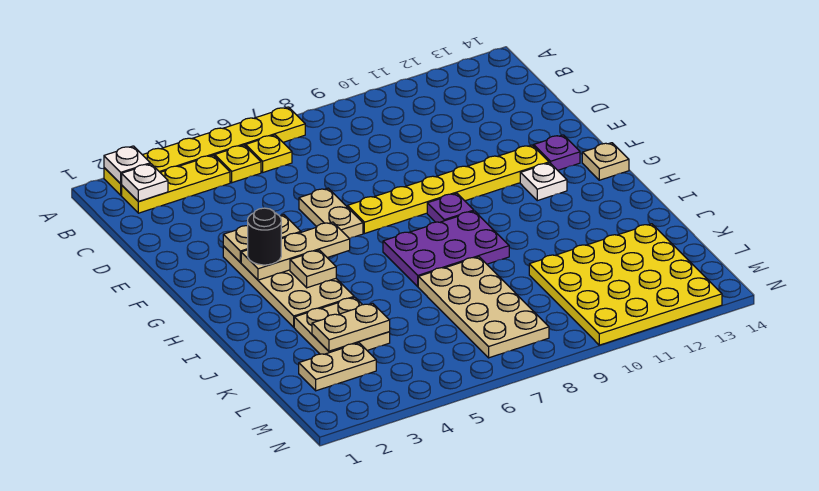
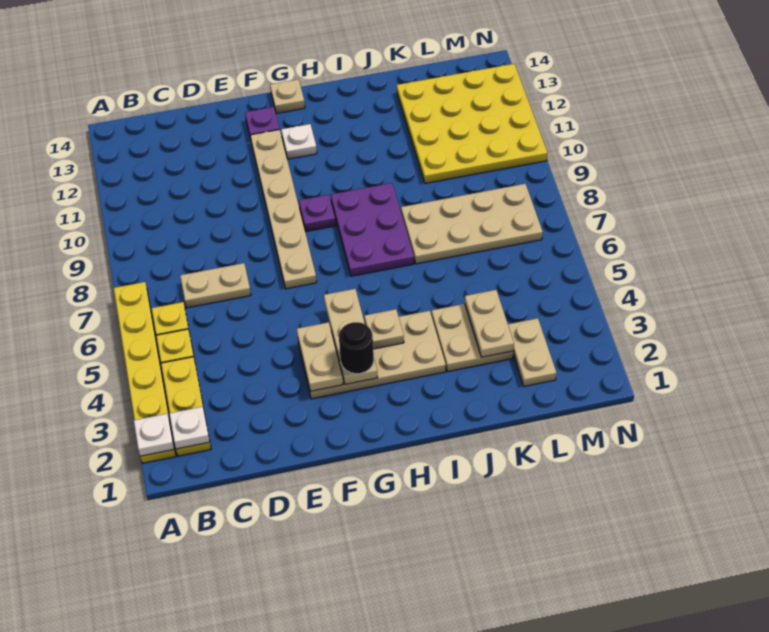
tan plate E6:F6 level 1 -> tan plate C7:D7 level 1
yellow plate F7:F12 level 1 -> tan plate F7:F12 level 1

